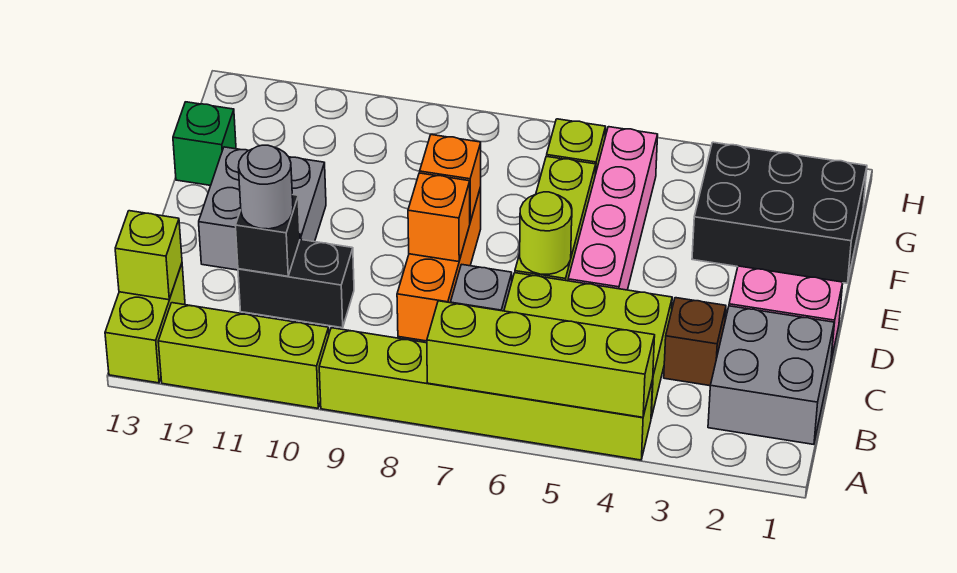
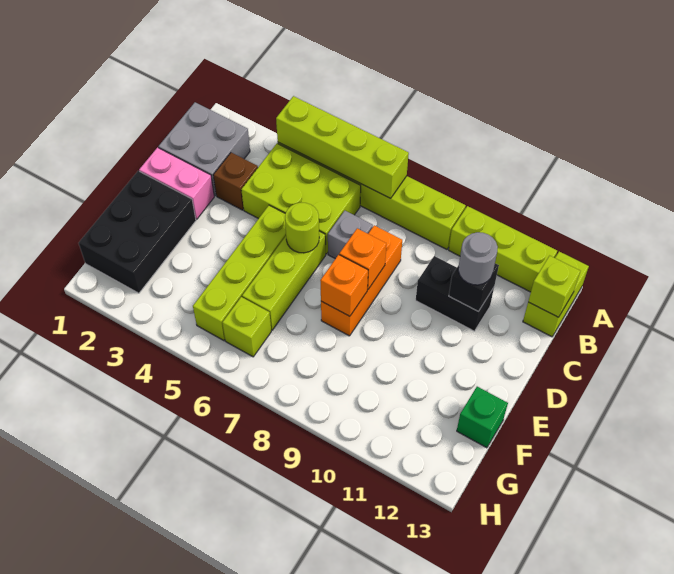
pink brick D5:G5 level 1 -> lime brick D5:G5 level 1
grey brick D11:E12 level 1 -> none
black brick F1:G3 level 1 -> black brick E1:G2 level 1

